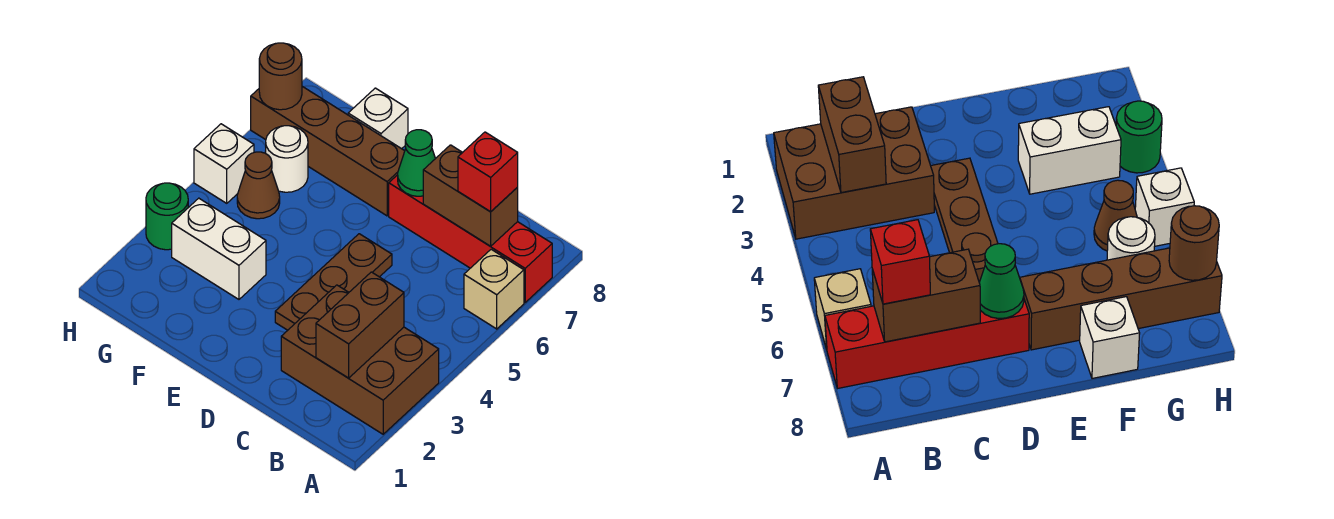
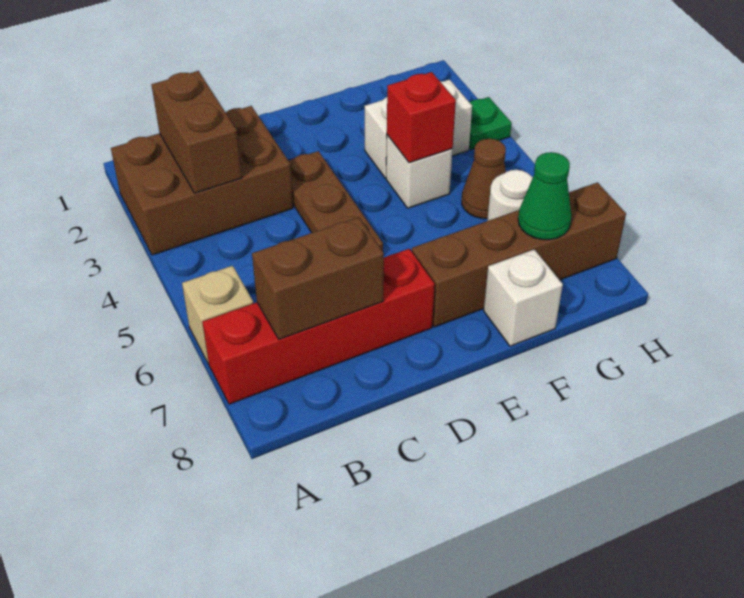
red brick B7 level 3 -> red brick F4 level 2
green cone D7 level 2 -> green cone G7 level 2
green round brick H3 level 1 -> green plate H3 level 1
white brick H5 level 1 -> white brick F4 level 1
brown round brick H7 level 2 -> none

